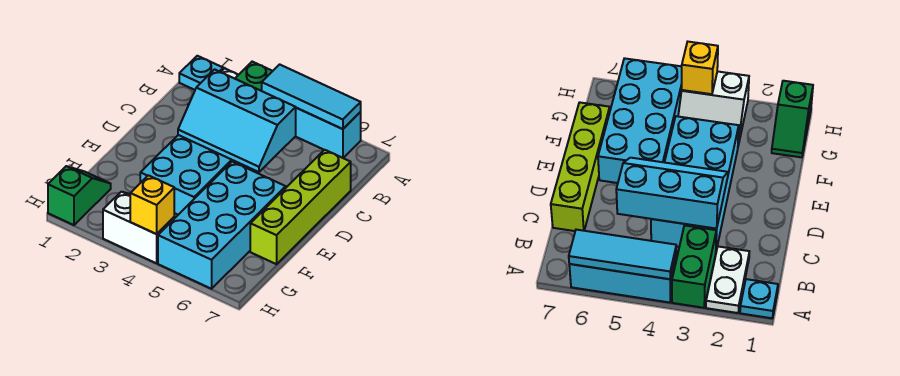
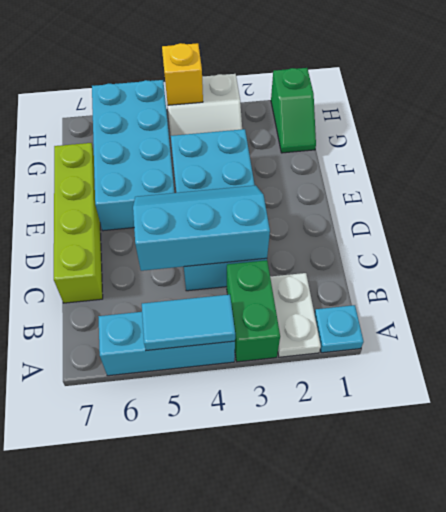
cyan tile A4:A6 level 2 -> cyan tile A4:A5 level 2

